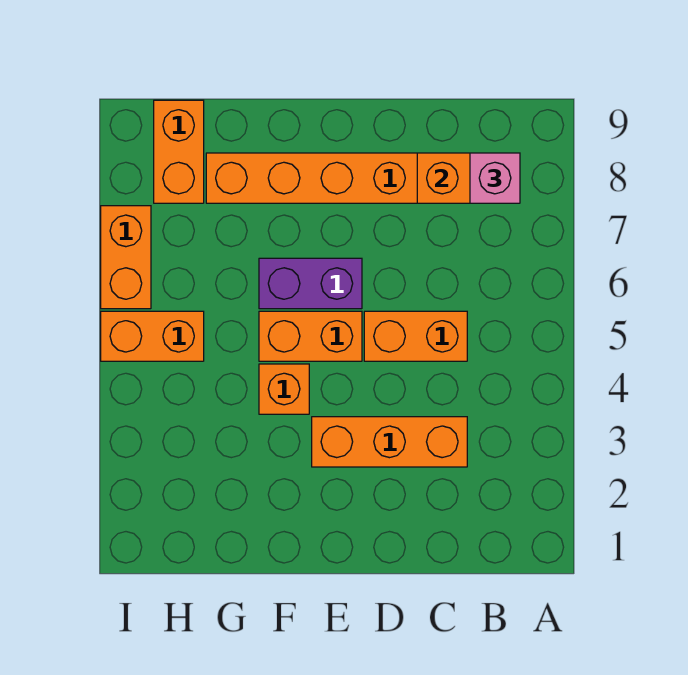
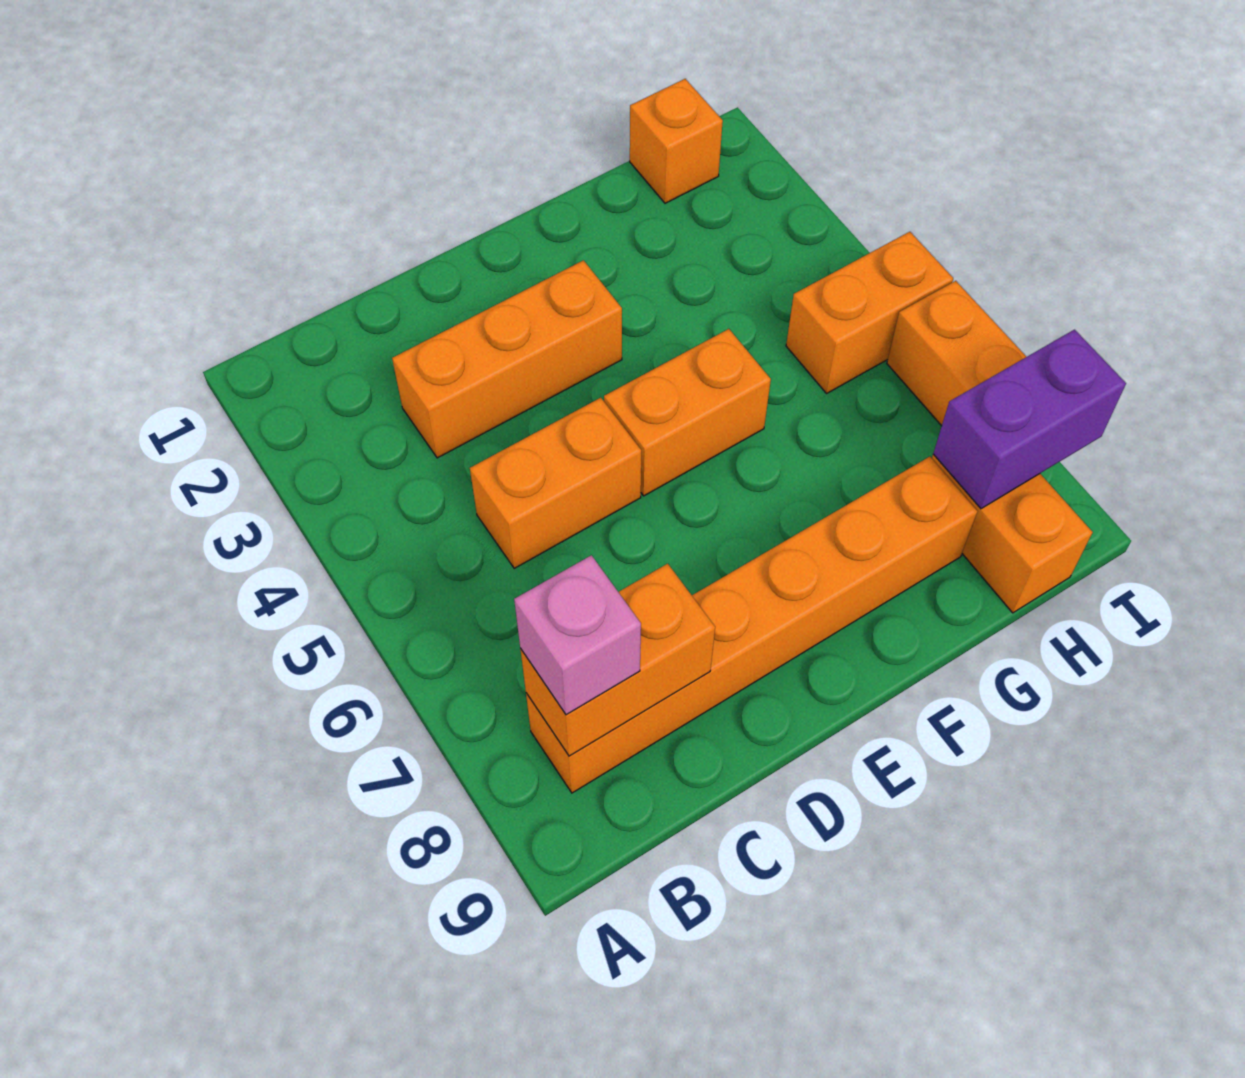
purple brick E6:F6 level 1 -> purple brick H8:I8 level 2
orange brick F4 level 1 -> orange brick H1 level 1

